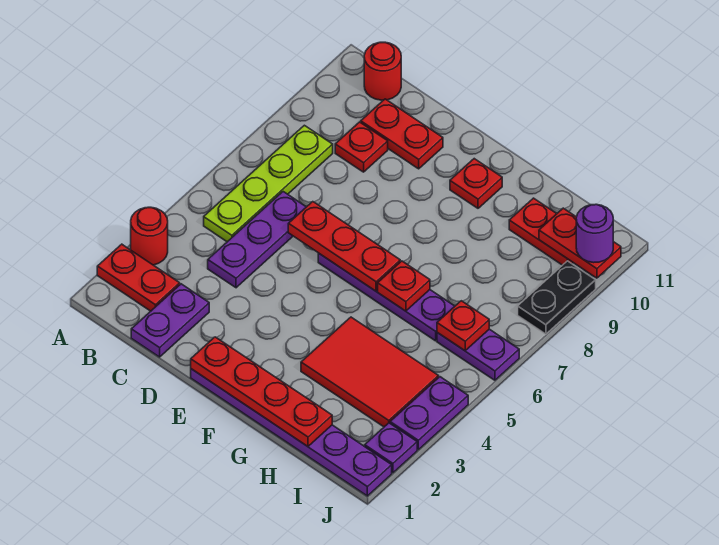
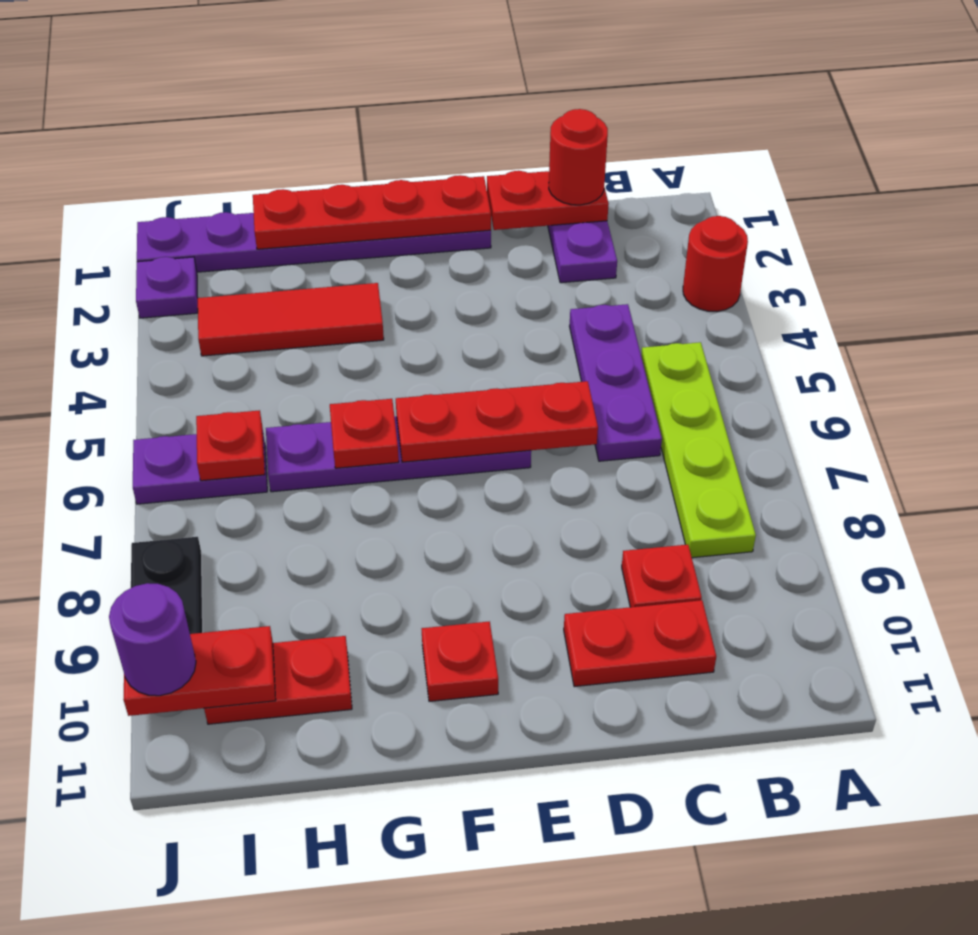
red plate A2:B2 level 1 -> red plate C1:D1 level 2
red round brick B11 level 1 -> red round brick C1 level 3
red tile G3:I4 level 1 -> red tile G3:I3 level 1
purple plate J3:J4 level 1 -> none

